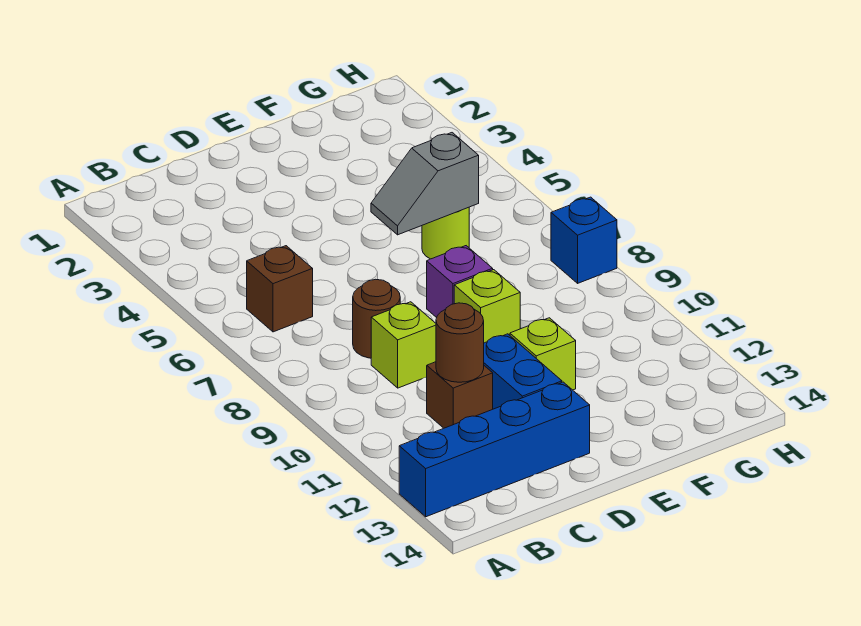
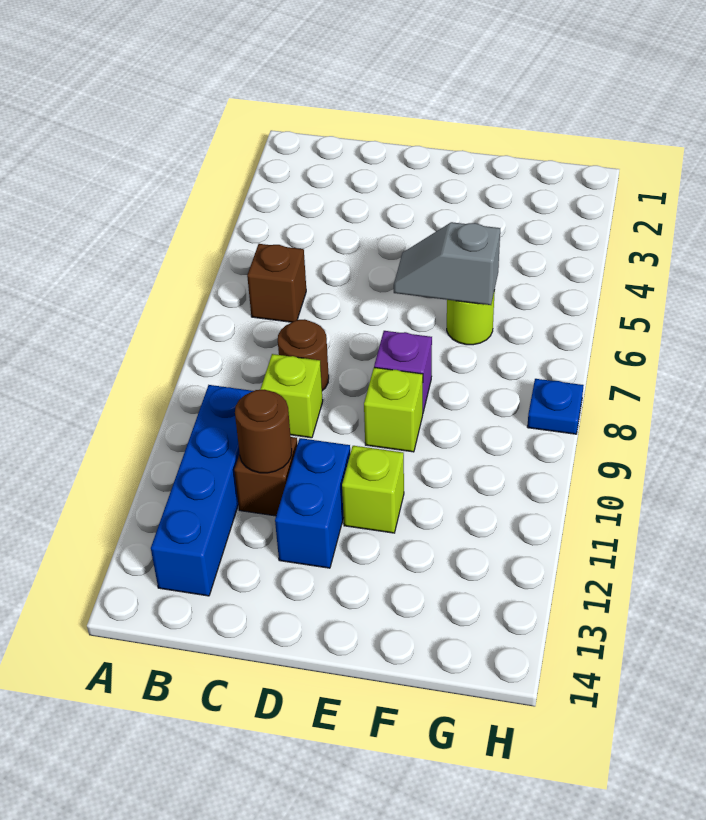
blue brick A13:D13 level 1 -> blue brick B10:B13 level 1
blue brick H8 level 1 -> blue plate H8 level 1

